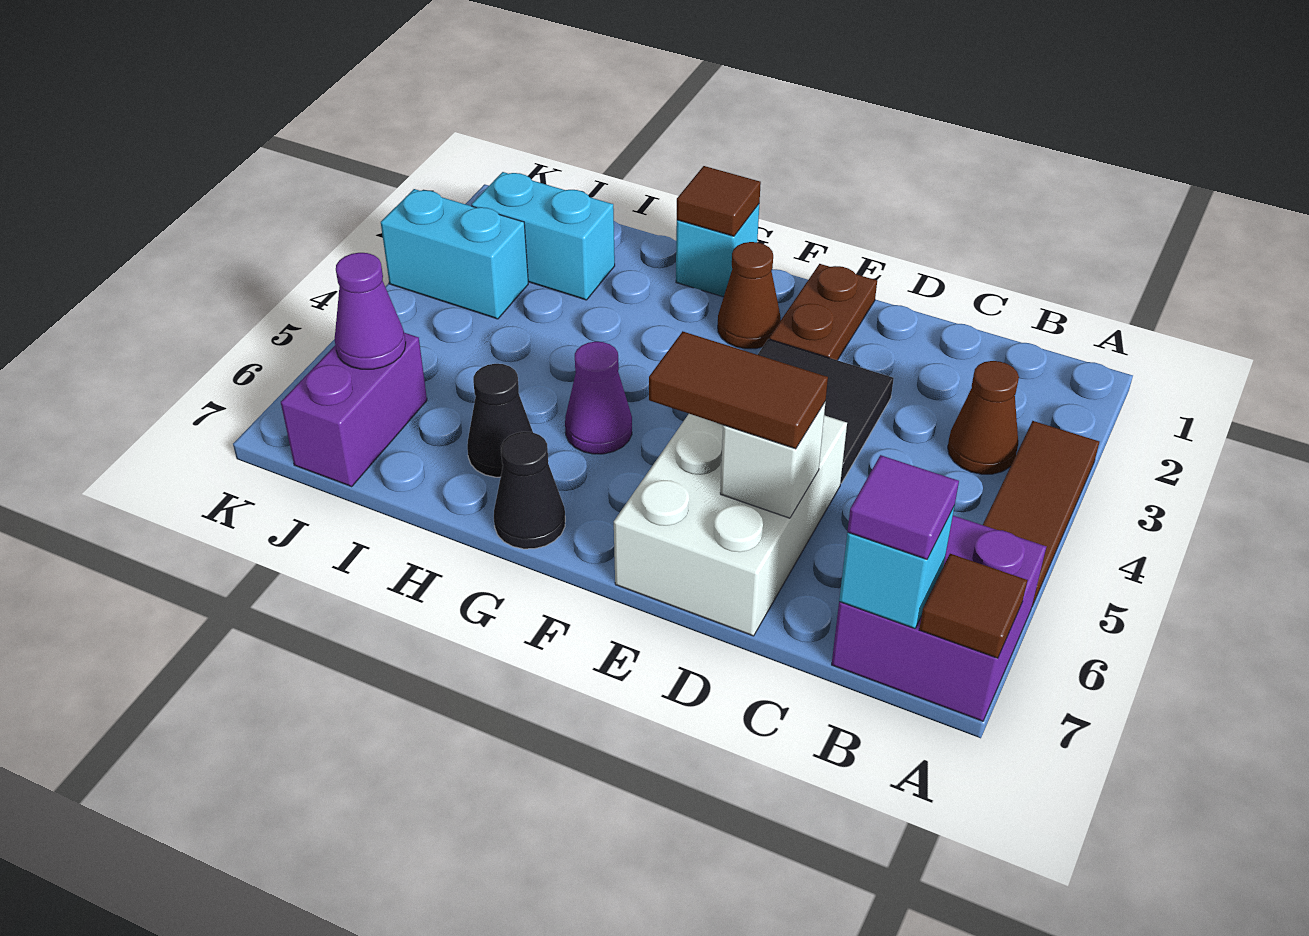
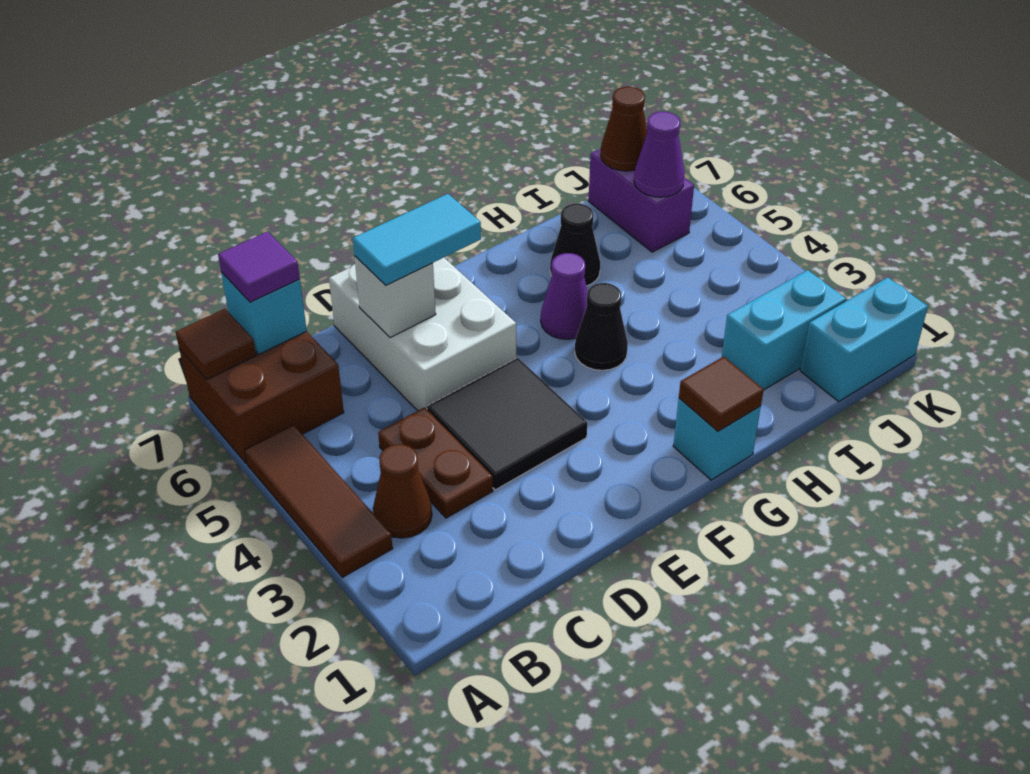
purple brick A6:B7 level 1 -> brown brick A6:B7 level 1
brown tile D6:E6 level 3 -> cyan tile D6:E6 level 3
brown plate E1:E2 level 1 -> brown plate C3:C4 level 1
brown cone F2 level 1 -> brown cone J7 level 2
black cone G7 level 1 -> black cone G4 level 1
cyan brick J3:K3 level 1 -> cyan brick J1:K1 level 1

